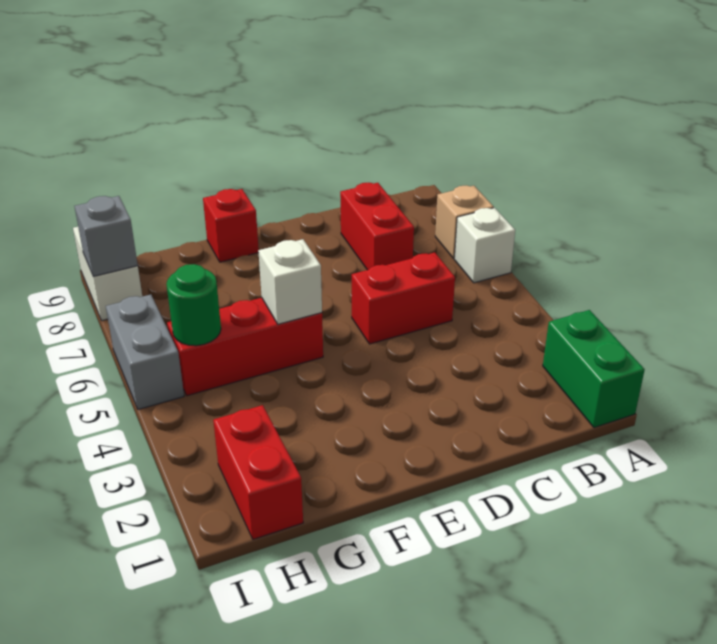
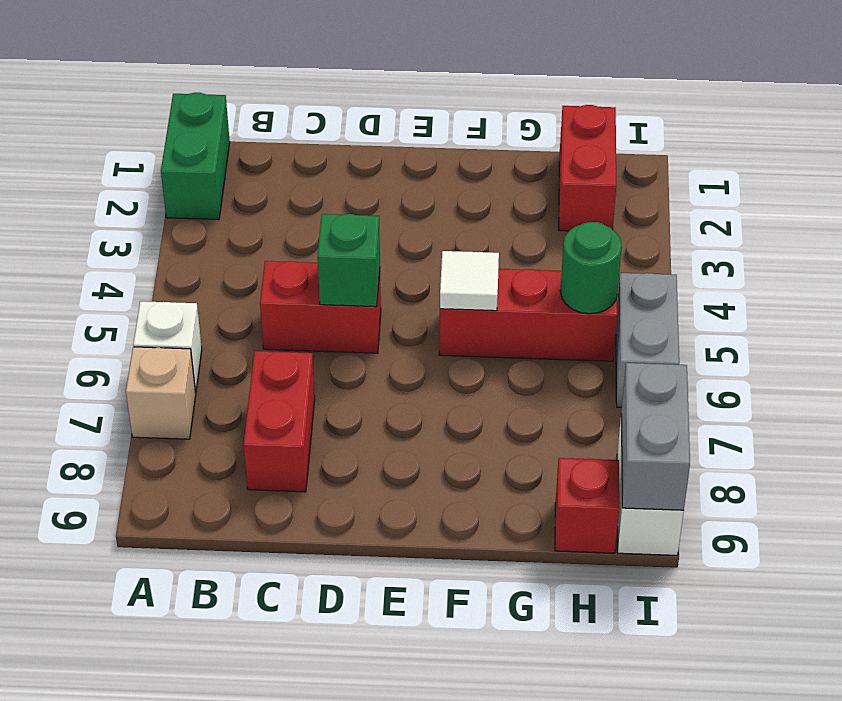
none -> green brick D5 level 2
white brick F5 level 2 -> white tile F5 level 2
red brick F9 level 1 -> red brick H9 level 1
grey brick I8 level 2 -> grey brick I8:I9 level 2

